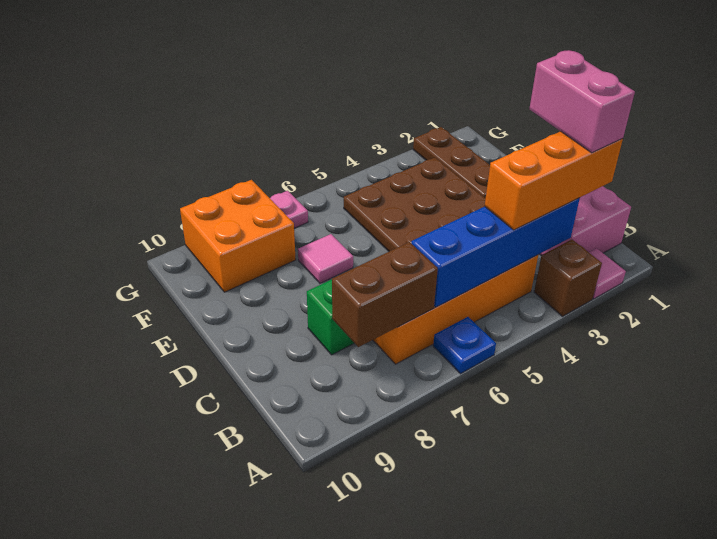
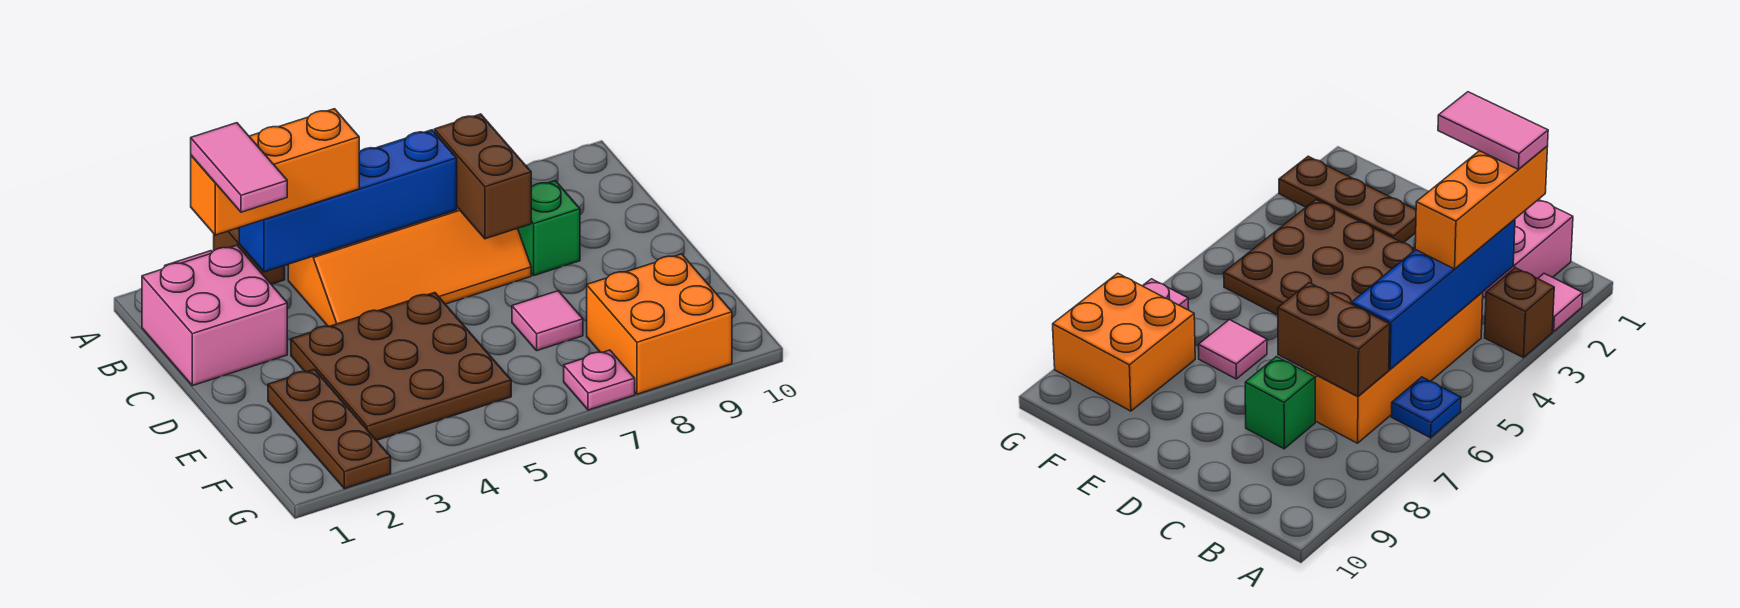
pink brick B2:C2 level 4 -> pink tile B2:C2 level 4
brown brick B7:B8 level 2 -> brown brick B7:C7 level 2

